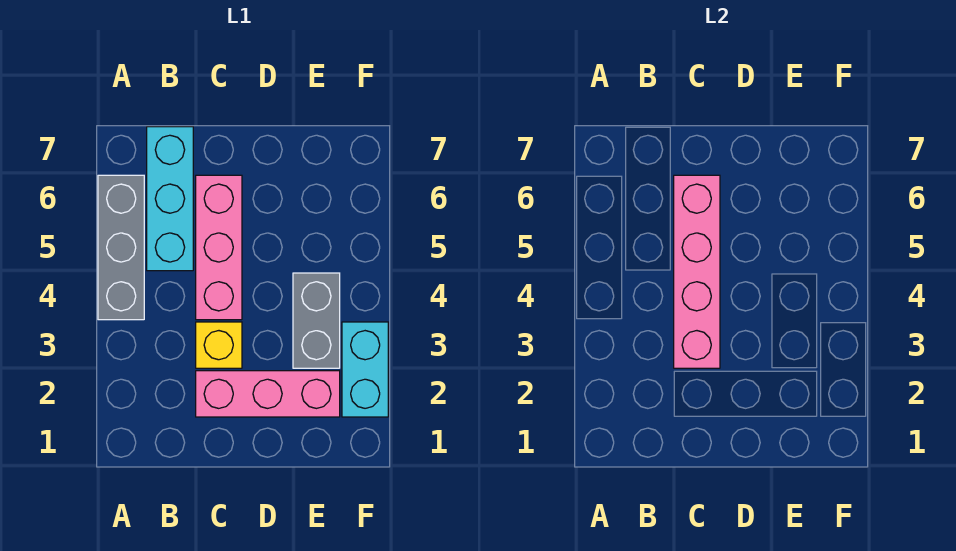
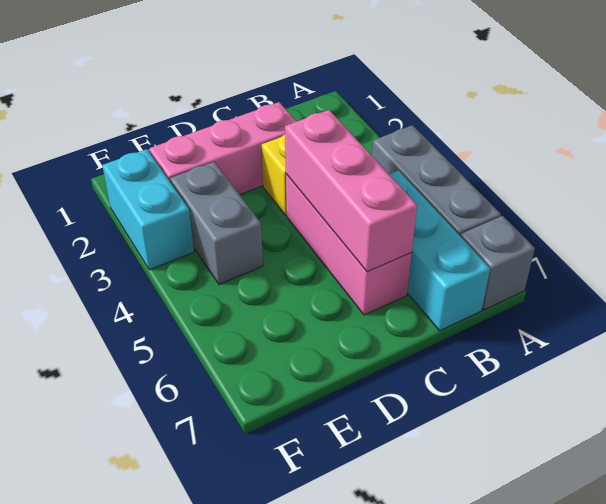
none -> grey brick A7 level 1
pink brick C3:C6 level 2 -> pink brick C4:C6 level 2

